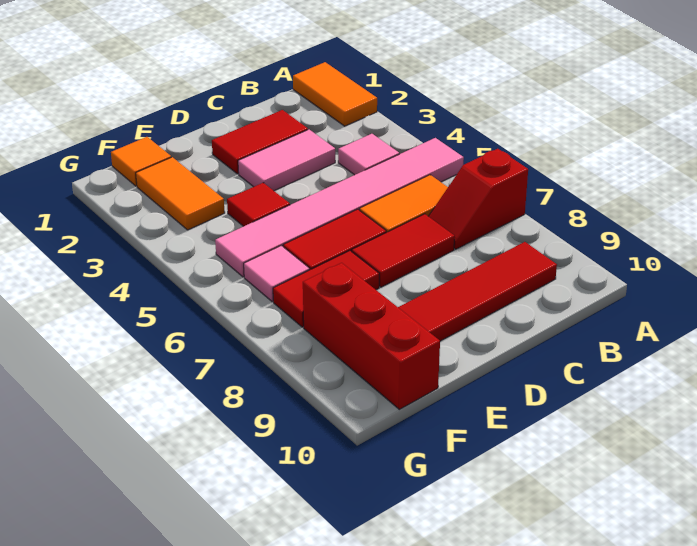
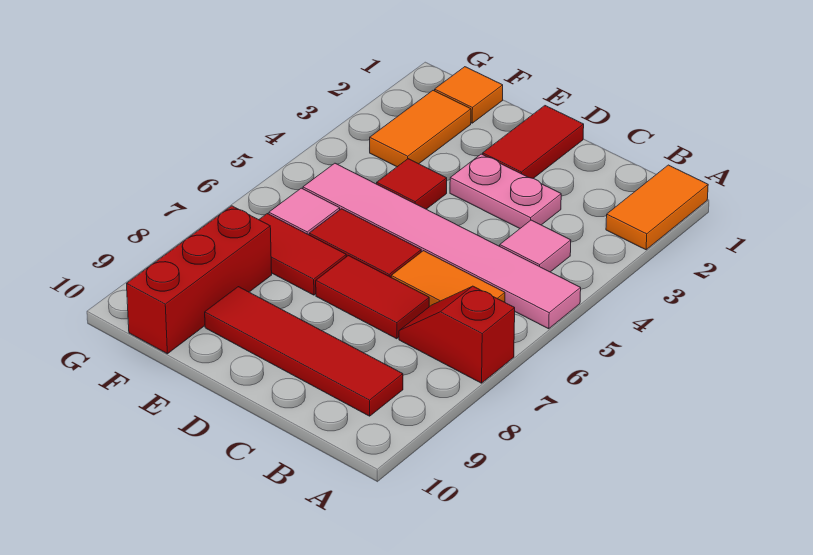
red tile C2:D2 level 1 -> red tile D1:D2 level 1
pink tile C3:D3 level 1 -> pink plate C3:D3 level 1

